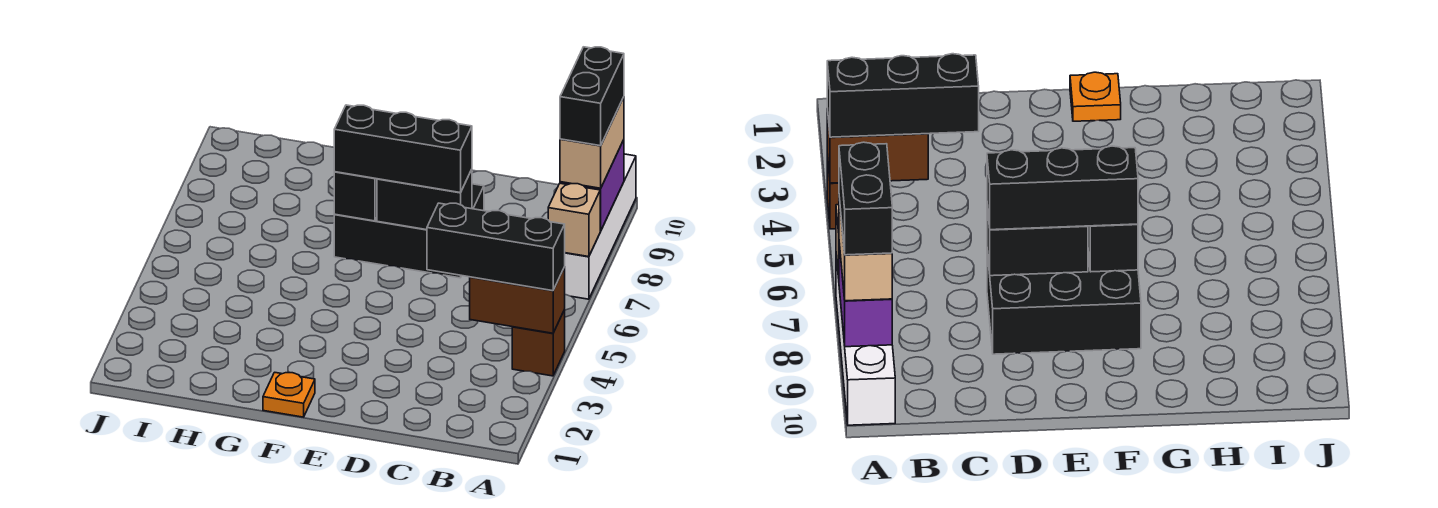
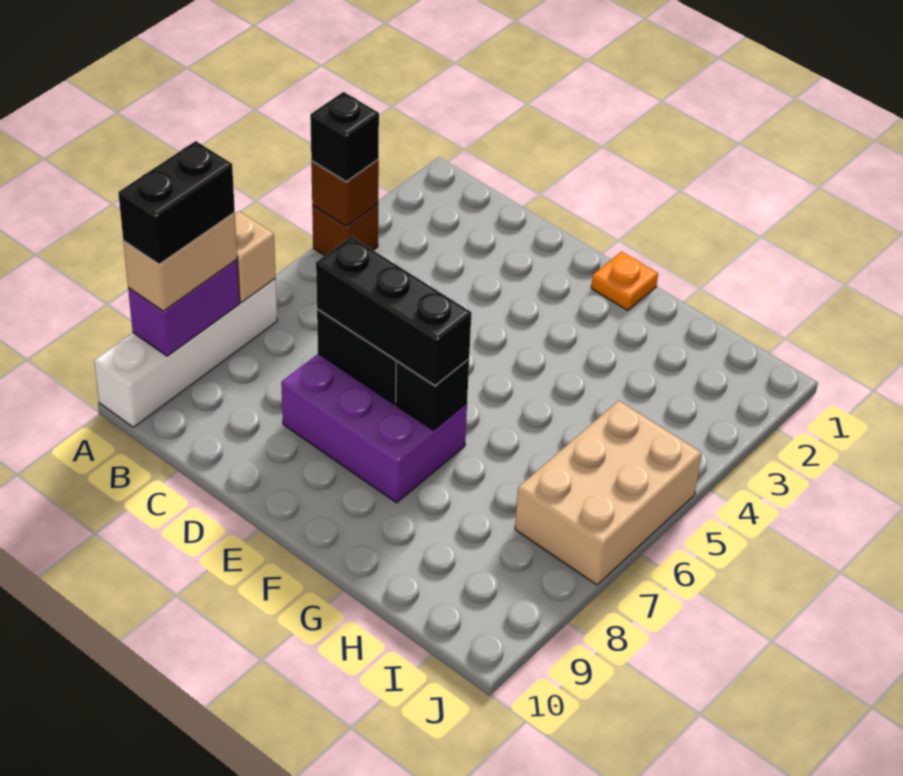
brown brick A4:B4 level 2 -> brown brick A4 level 2
black brick A4:C4 level 3 -> black brick A4 level 3
black brick D7:F8 level 1 -> purple brick D7:F8 level 1
none -> tan brick I5:J7 level 1

